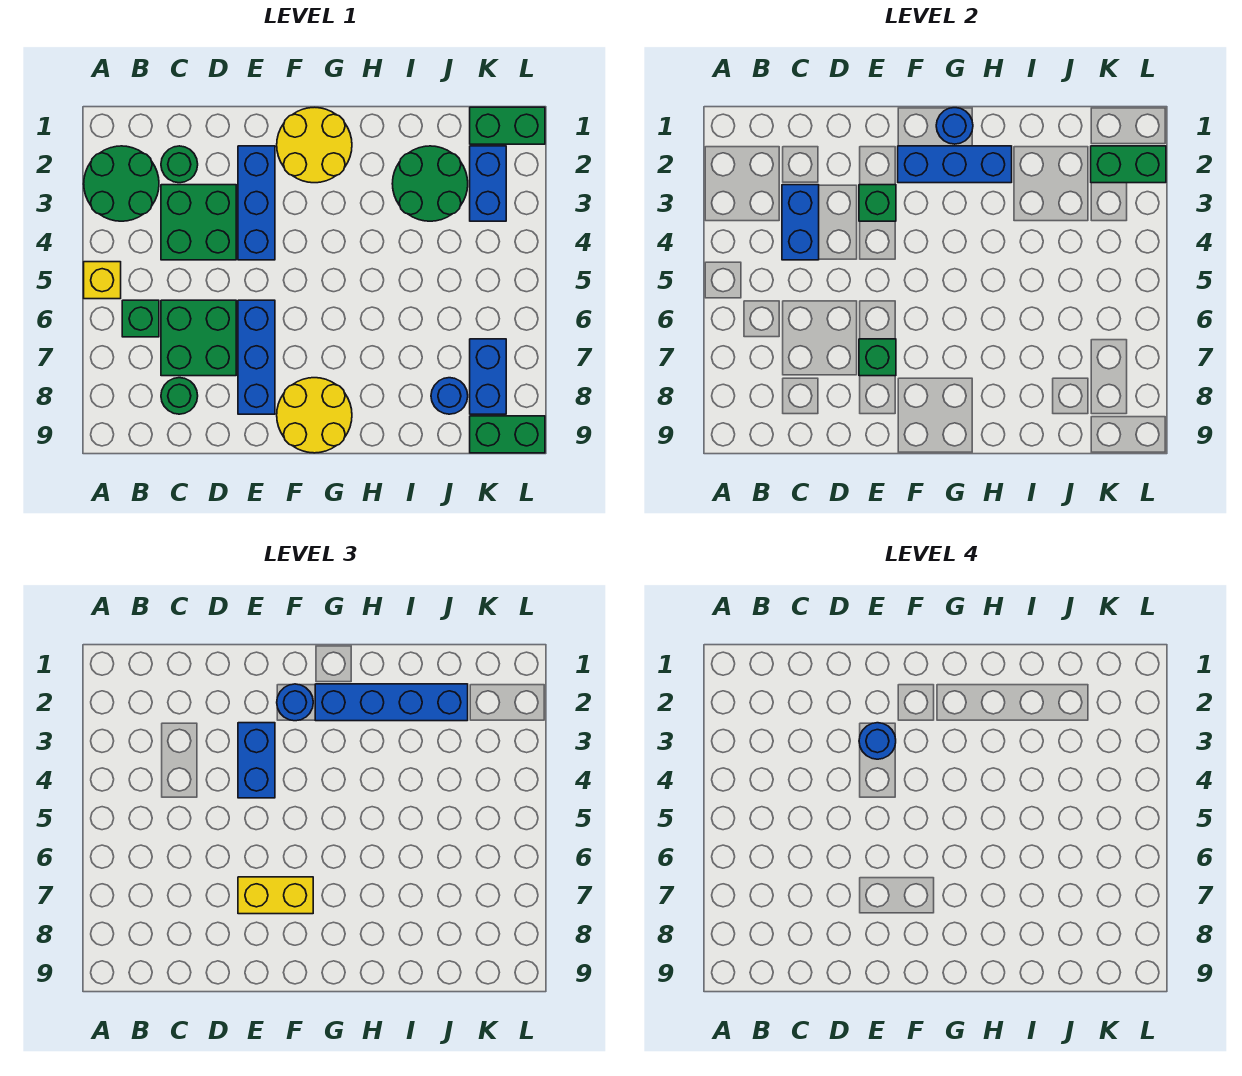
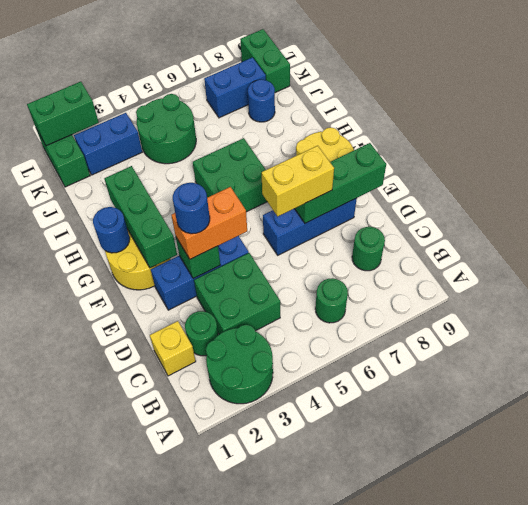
yellow brick A5 level 1 -> yellow brick C1 level 1
green brick B6 level 1 -> green round brick B6 level 1
blue brick C3:C4 level 2 -> none
green brick C6:D7 level 1 -> green brick G5:H6 level 1
blue brick E3:E4 level 3 -> orange brick E3:E4 level 3
green brick E7 level 2 -> green brick E7:E9 level 2
yellow brick E7:F7 level 3 -> yellow brick E6:E7 level 3
blue brick F2:H2 level 2 -> green brick F2:H2 level 2
blue round brick F2 level 3 -> none
blue brick G2:J2 level 3 -> none
green round brick I2:J3 level 1 -> green round brick J4:K5 level 1
green brick K2:L2 level 2 -> green brick L1:L2 level 2

